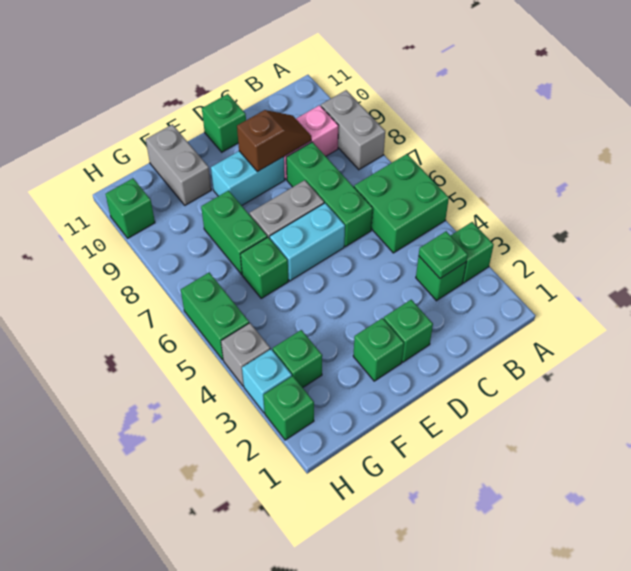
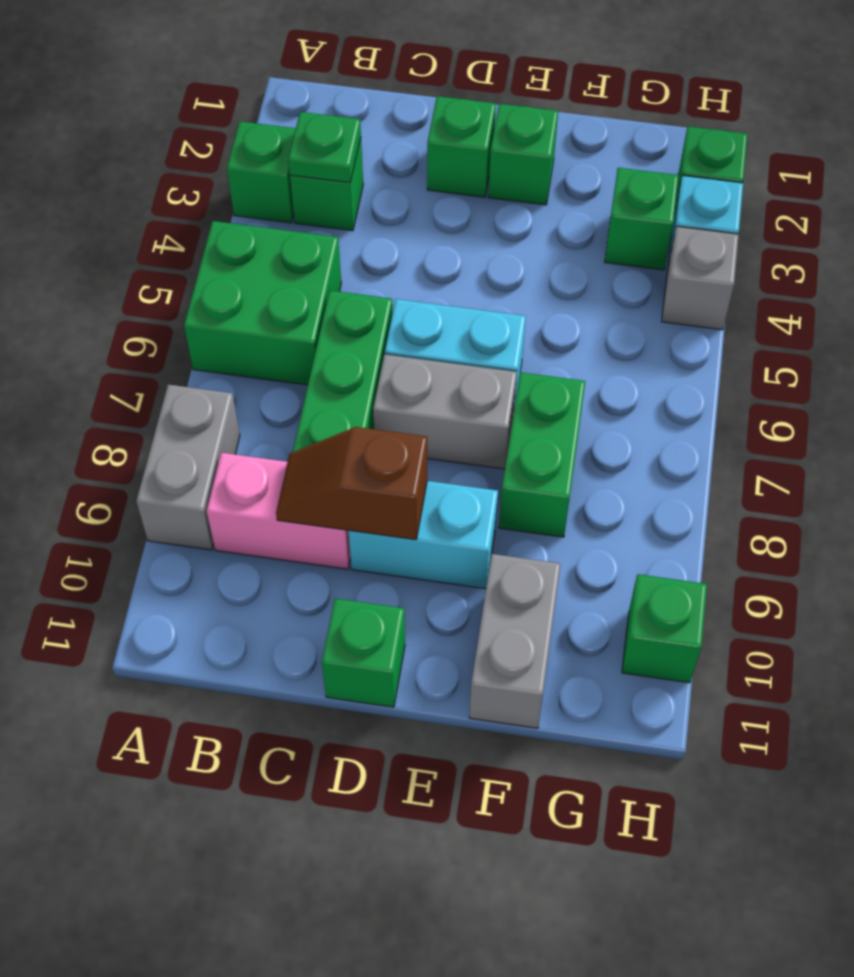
green brick F6 level 1 -> none
green brick H5:H6 level 1 -> none

